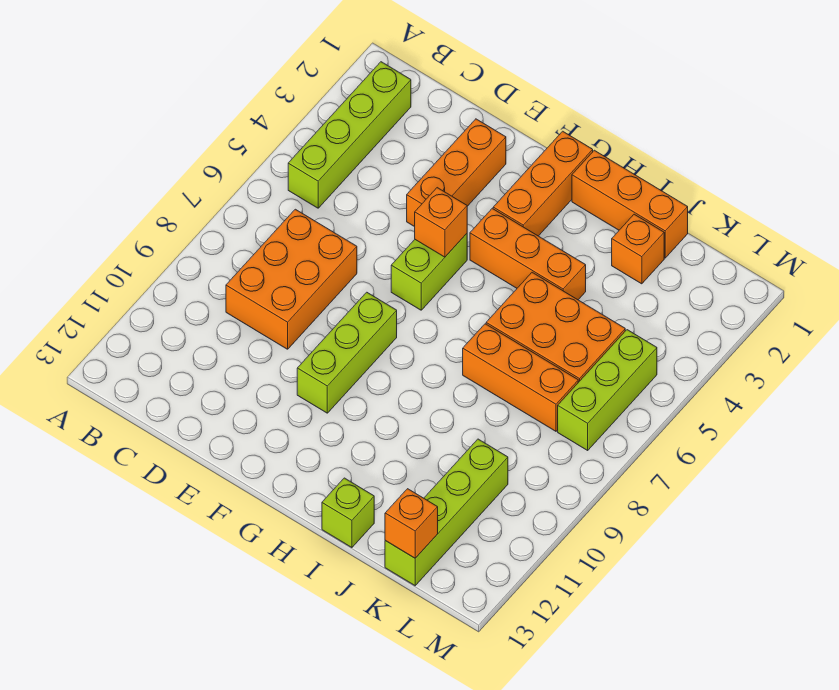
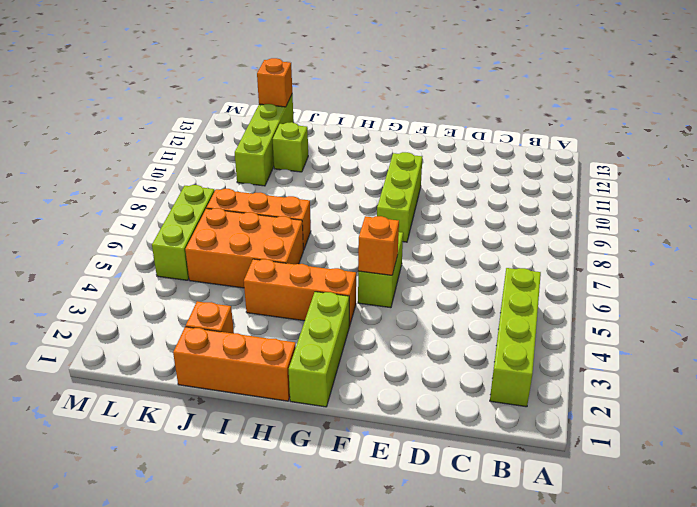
orange brick C7:D9 level 1 -> none
orange brick E2:E4 level 1 -> none
orange brick G1:G3 level 1 -> lime brick G1:G3 level 1
lime brick I13 level 1 -> lime brick J11 level 1

